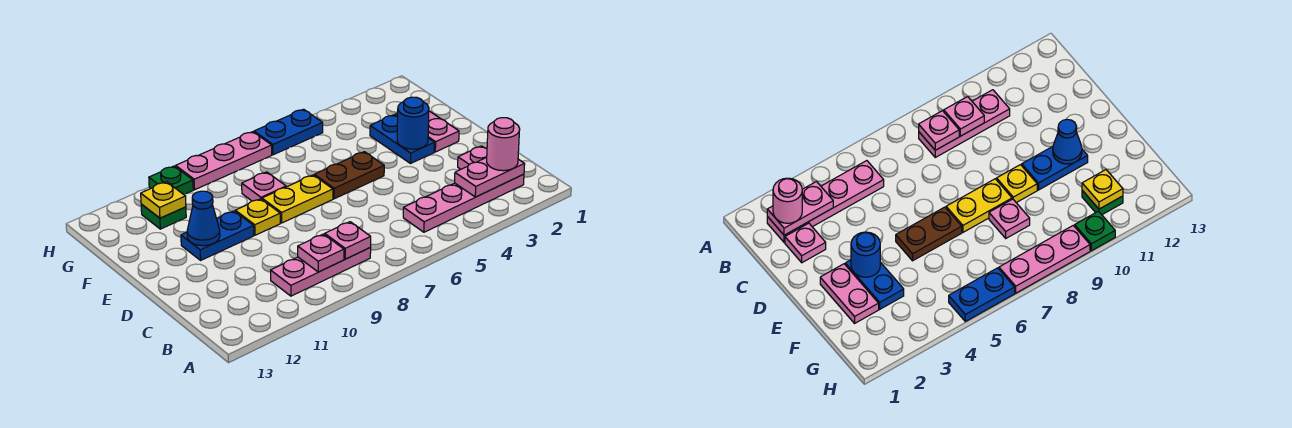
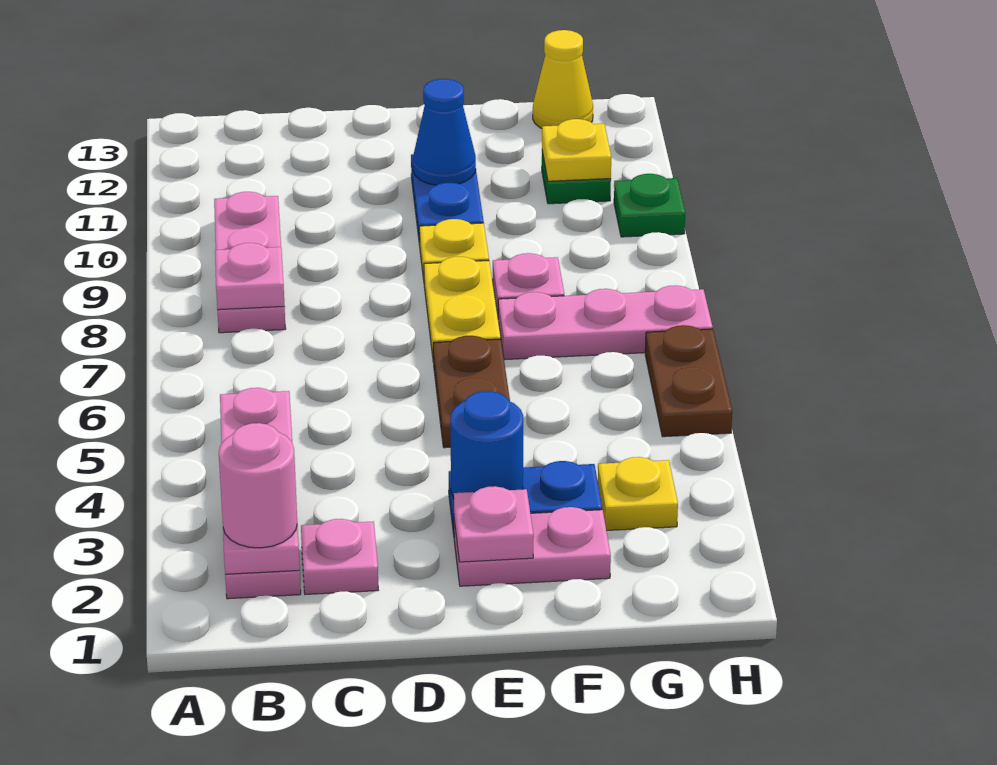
pink plate B9 level 2 -> pink plate E2 level 2
none -> yellow plate G3 level 1
none -> yellow cone G13 level 1
blue plate H5:H6 level 1 -> brown plate H5:H6 level 1
pink plate H7:H9 level 1 -> pink plate F7:H7 level 1

